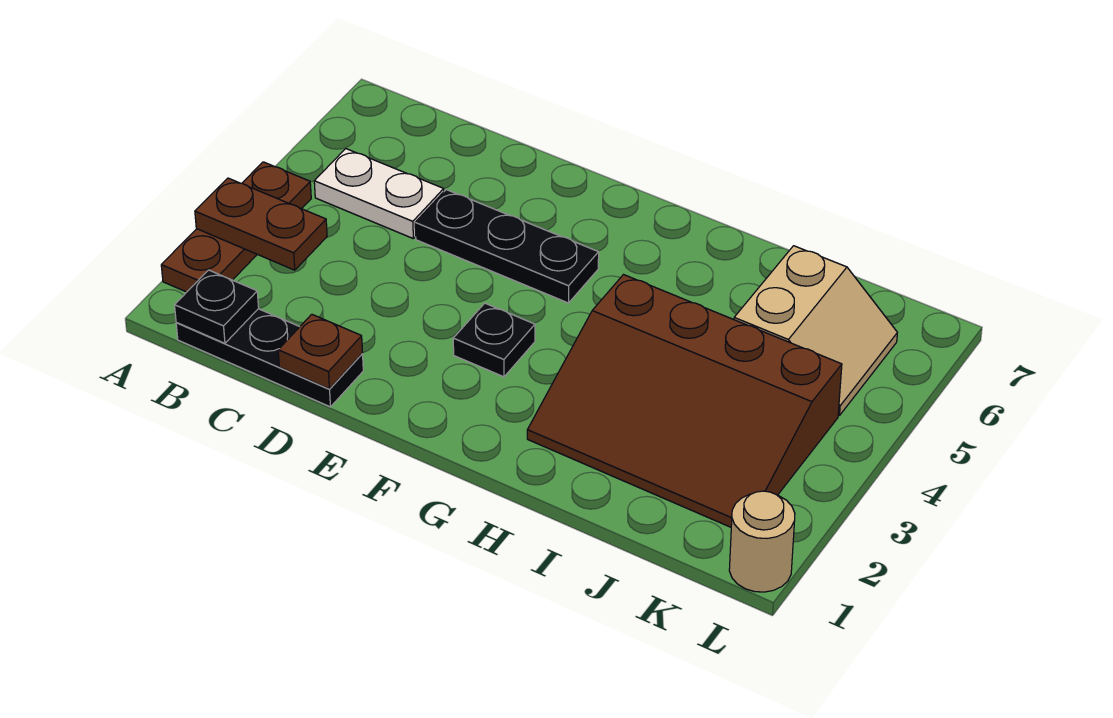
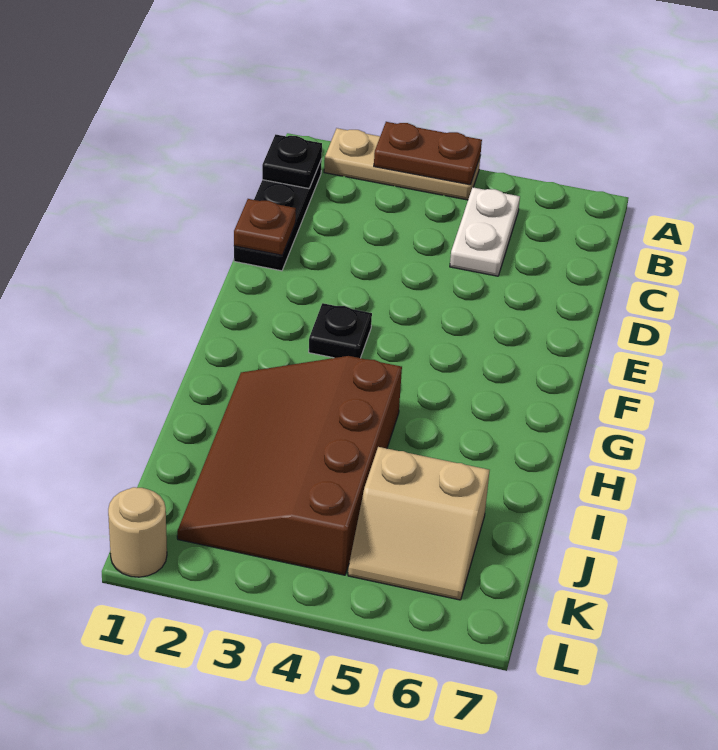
brown plate A2:A4 level 1 -> tan plate A2:A4 level 1
brown plate A3:B3 level 2 -> brown plate A3:A4 level 2
black plate D5:F5 level 1 -> none

